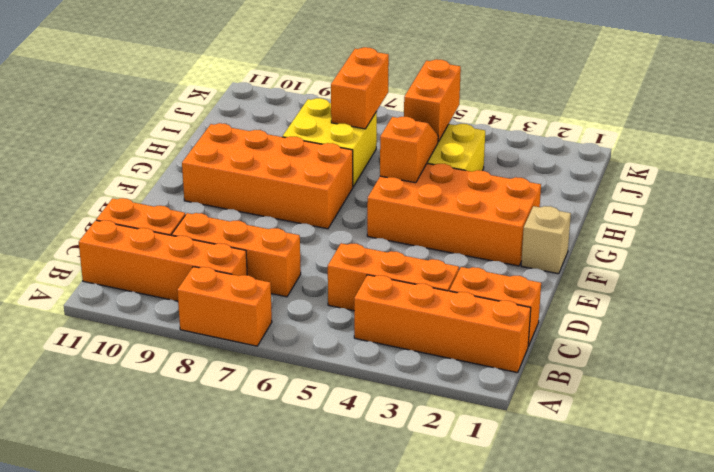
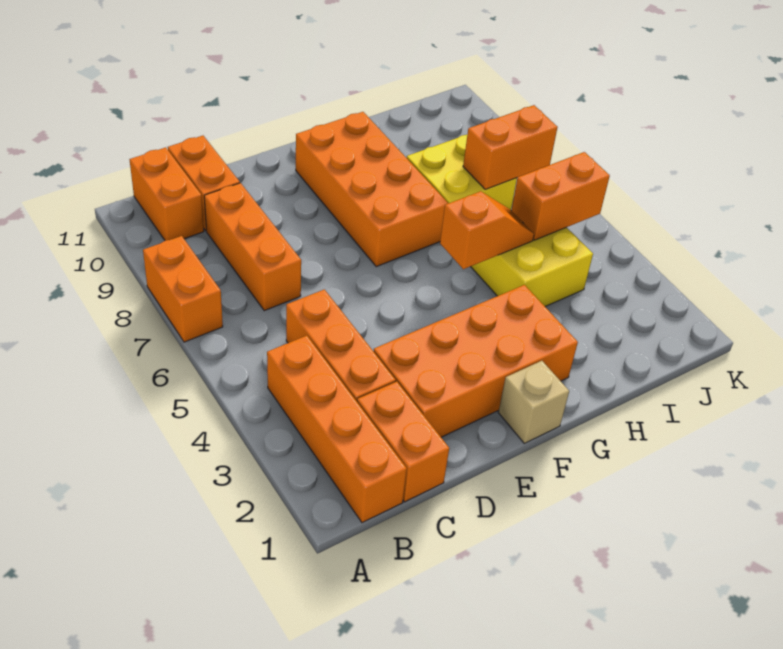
orange brick B8:B11 level 1 -> orange brick B10:B11 level 1
orange brick F2:G5 level 1 -> orange brick D2:G3 level 1

